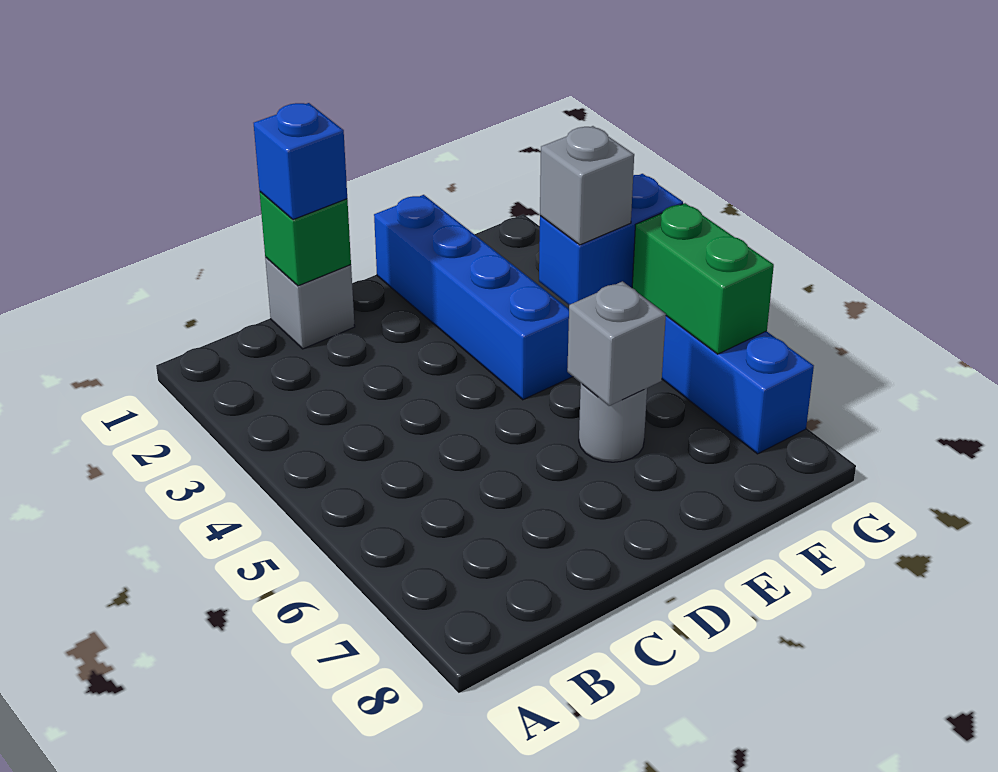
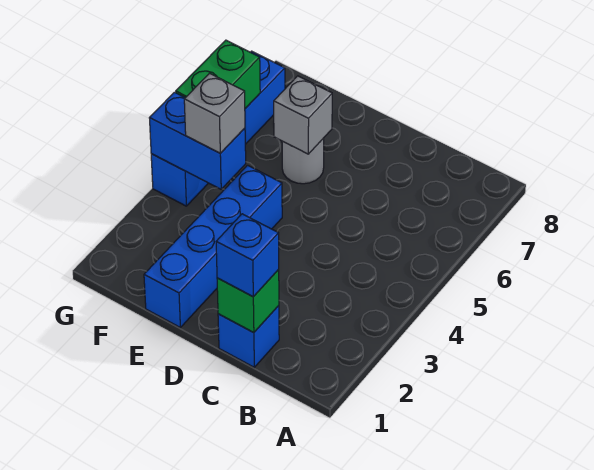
grey brick C1 level 1 -> blue brick C1 level 1

